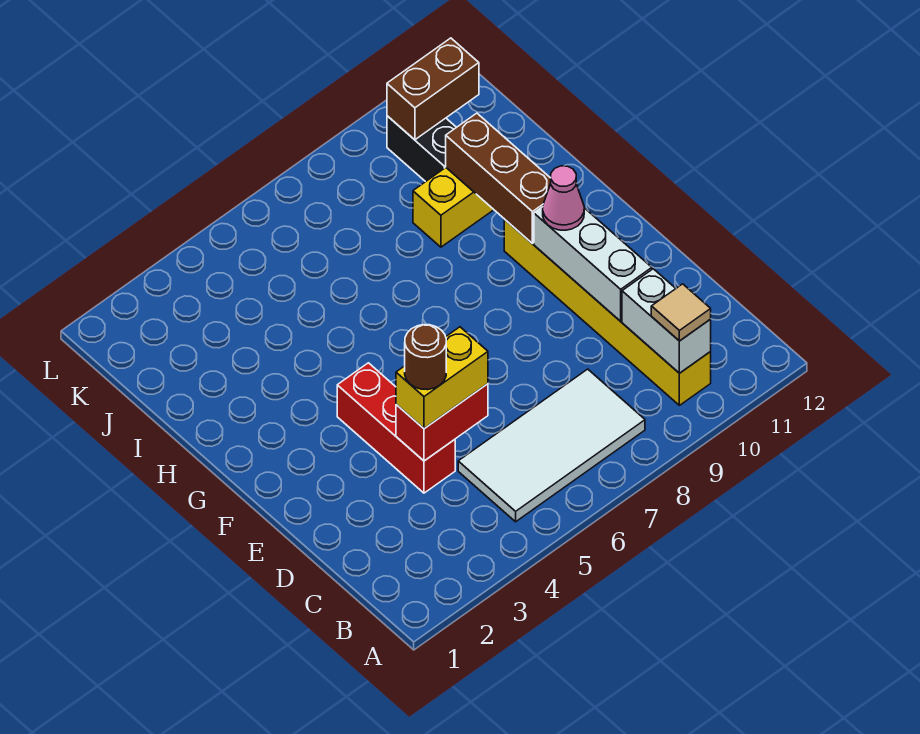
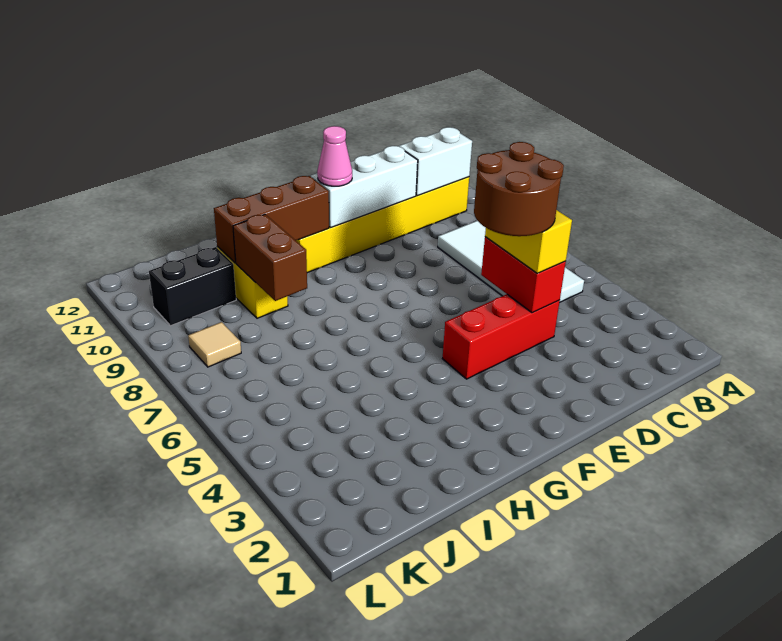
tan tile B10 level 3 -> tan tile K8 level 1
brown round brick D4 level 4 -> brown round brick D4:E5 level 4
brown brick K10:K11 level 2 -> brown brick I8:I9 level 2

